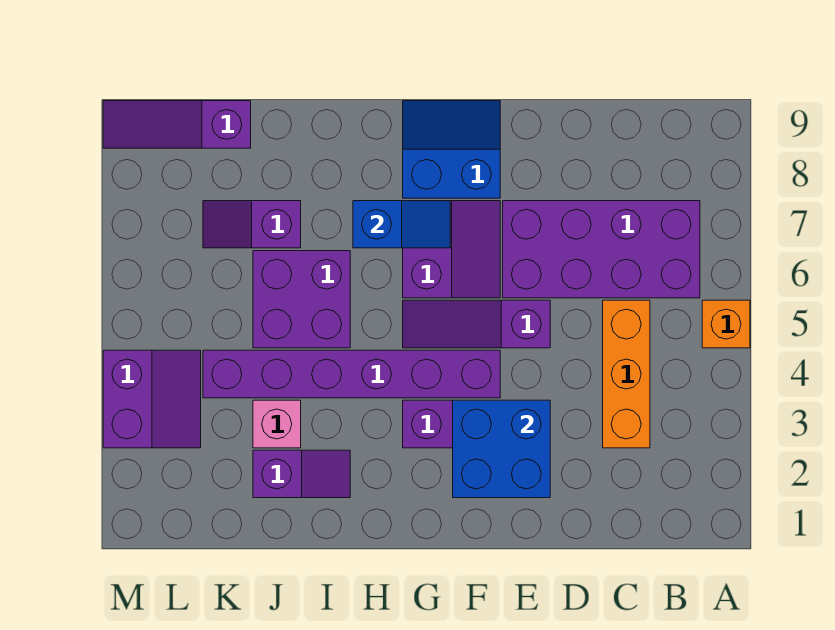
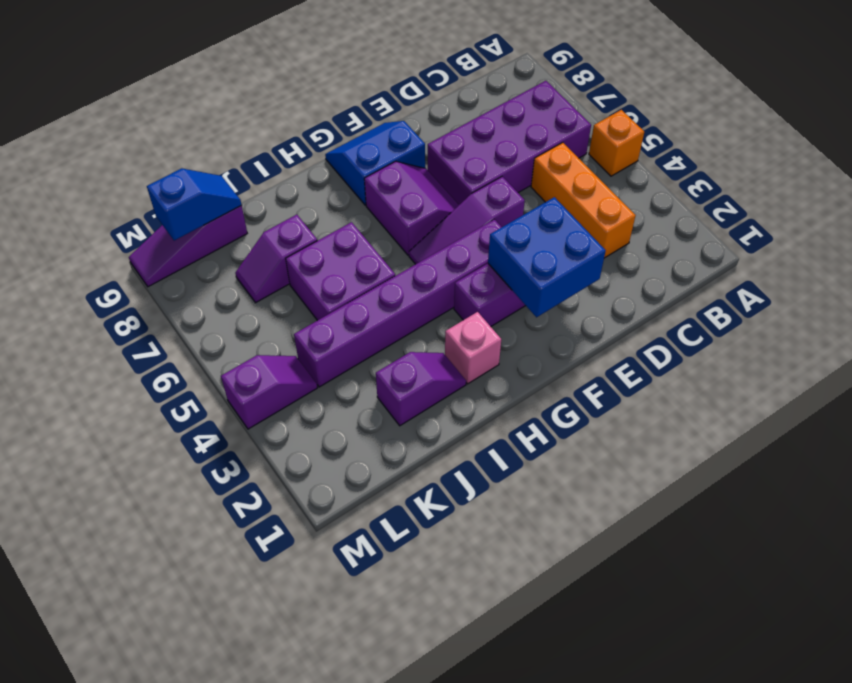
blue slope G7:H7 level 2 top H -> blue slope K9:L9 level 2 top L
pink brick J3 level 1 -> pink brick H2 level 1
purple slope L3:M4 level 1 top M -> purple slope L4:M4 level 1 top M

